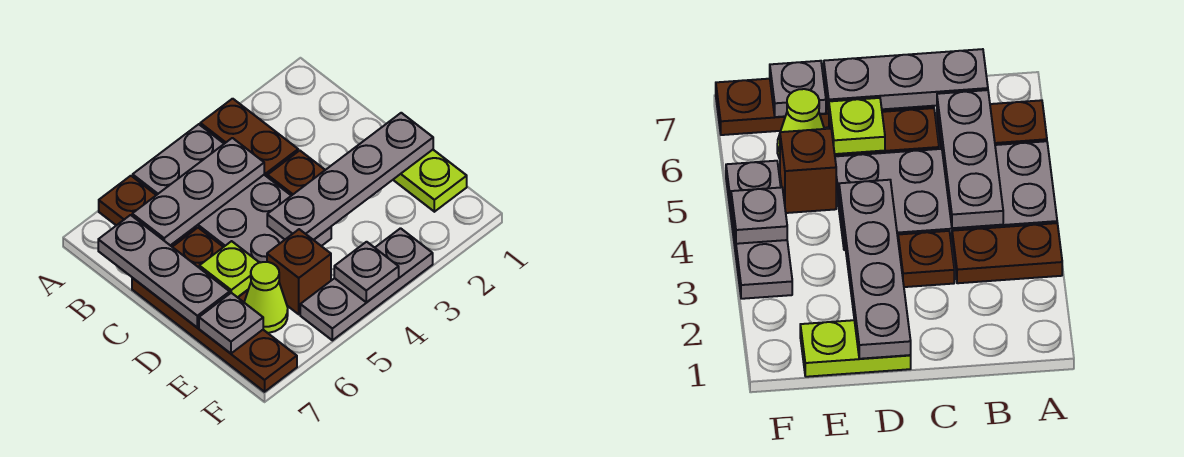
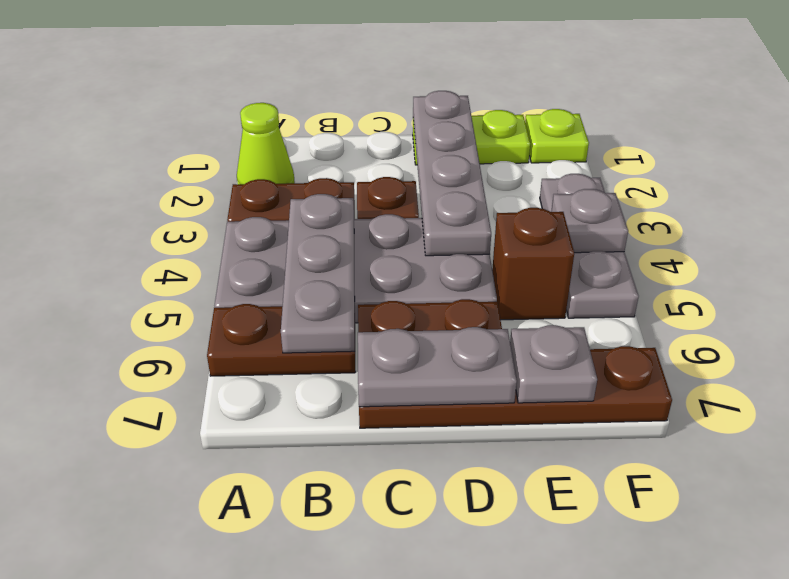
grey plate B7:D7 level 2 -> grey plate C7:D7 level 2
lime plate D6 level 2 -> lime plate F1 level 1
lime cone E6 level 1 -> lime cone A2 level 1

